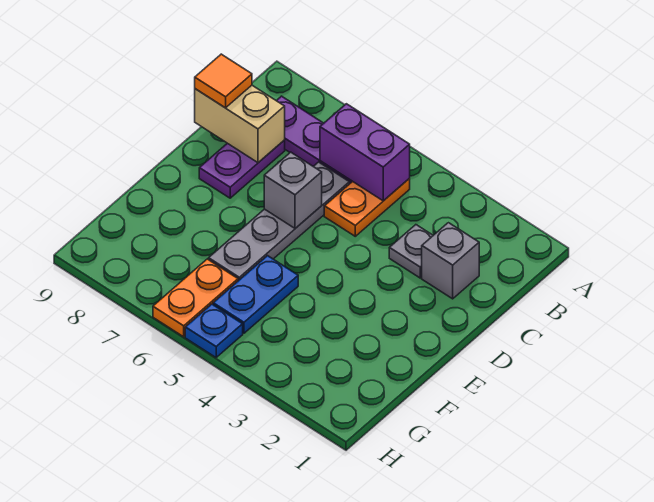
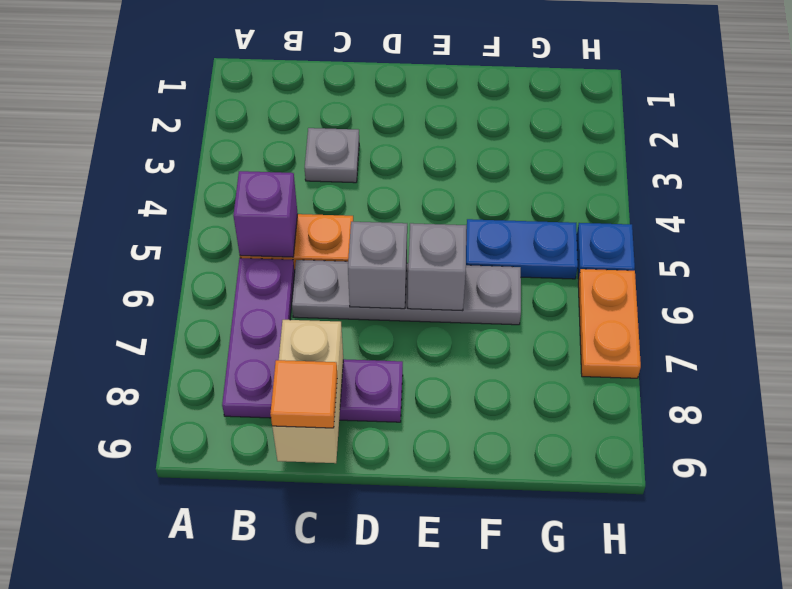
purple brick B5:B6 level 2 -> purple brick B5 level 2
grey brick C2 level 1 -> grey brick E6 level 2
orange plate G6:H6 level 1 -> orange plate H6:H7 level 1

